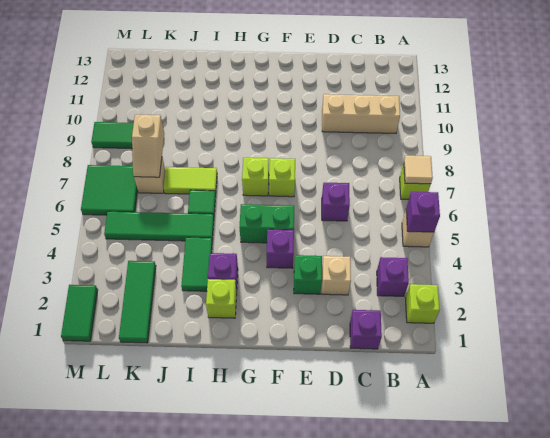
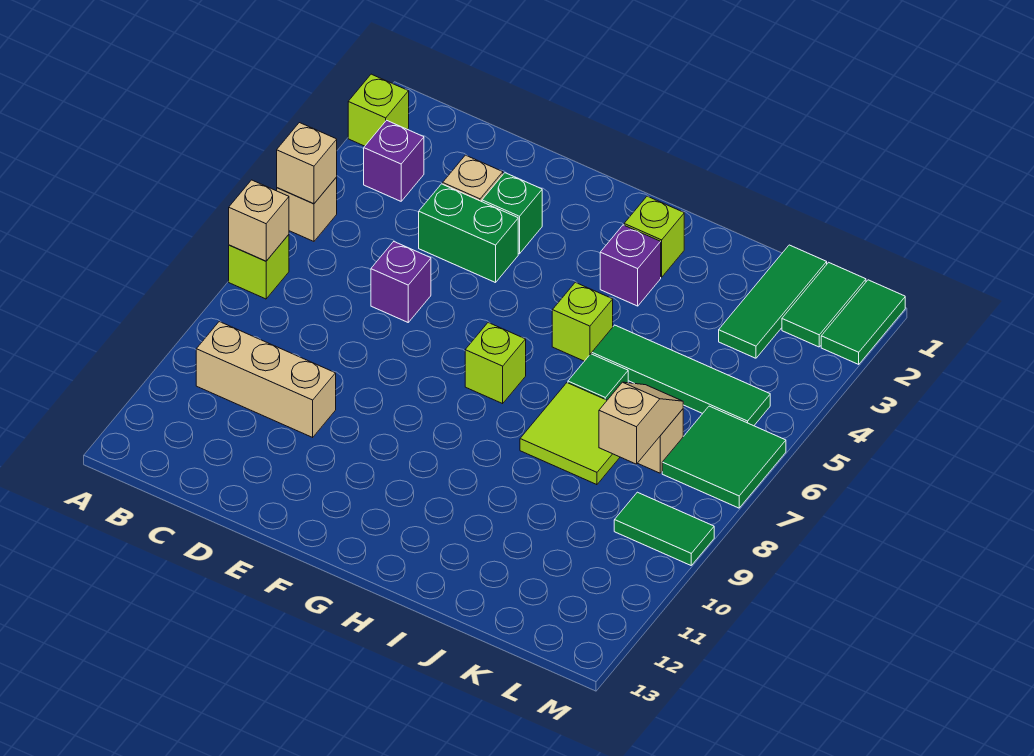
purple brick A5 level 2 -> tan brick A5 level 2
tan tile A7 level 2 -> tan brick A7 level 2
purple brick C1 level 1 -> none
purple brick F4 level 1 -> none
green brick F5:G5 level 1 -> green brick D4:E4 level 1
lime brick F7 level 1 -> lime brick H5 level 1
green tile I3:I4 level 1 -> green tile L1:L2 level 1
lime tile I7:J7 level 1 -> lime tile I7:J8 level 1

